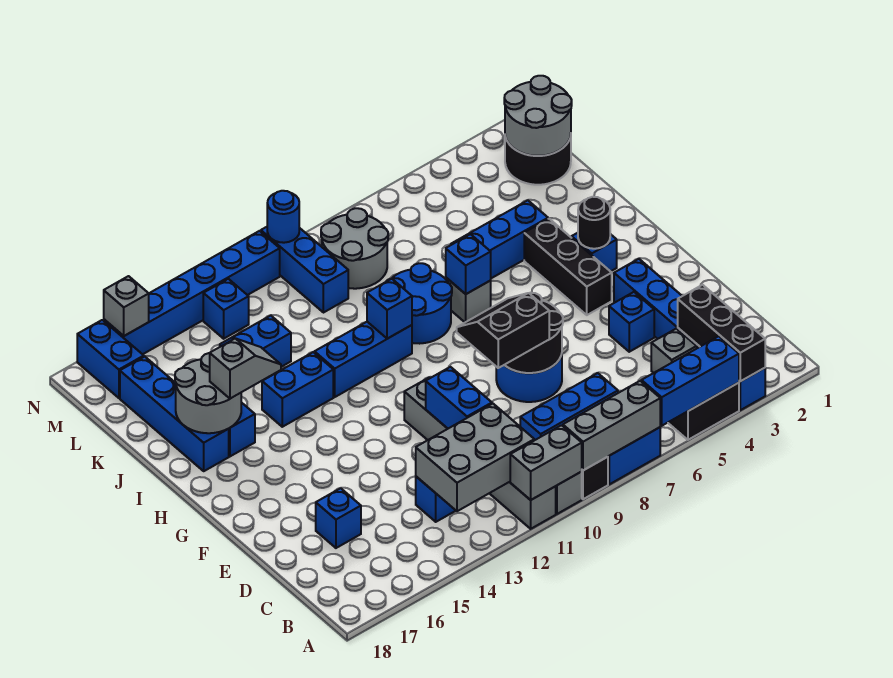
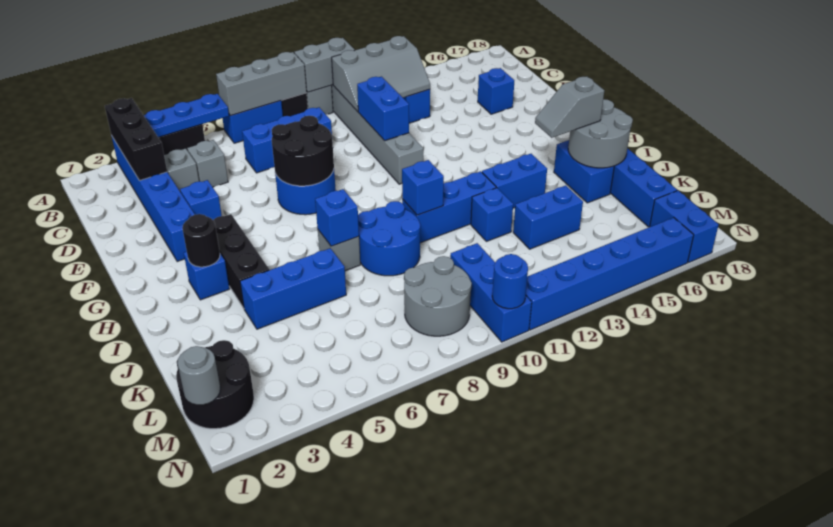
blue brick A4:A6 level 2 -> blue plate A4:A6 level 2
grey brick B11:C13 level 2 -> grey slope B11:C13 level 2 top B
black slope E8:F9 level 3 top E -> none
grey round brick L1:M2 level 2 -> grey round brick M1 level 2
blue brick M13 level 1 -> blue brick J12 level 1
grey brick N16 level 2 -> grey brick C5 level 1

